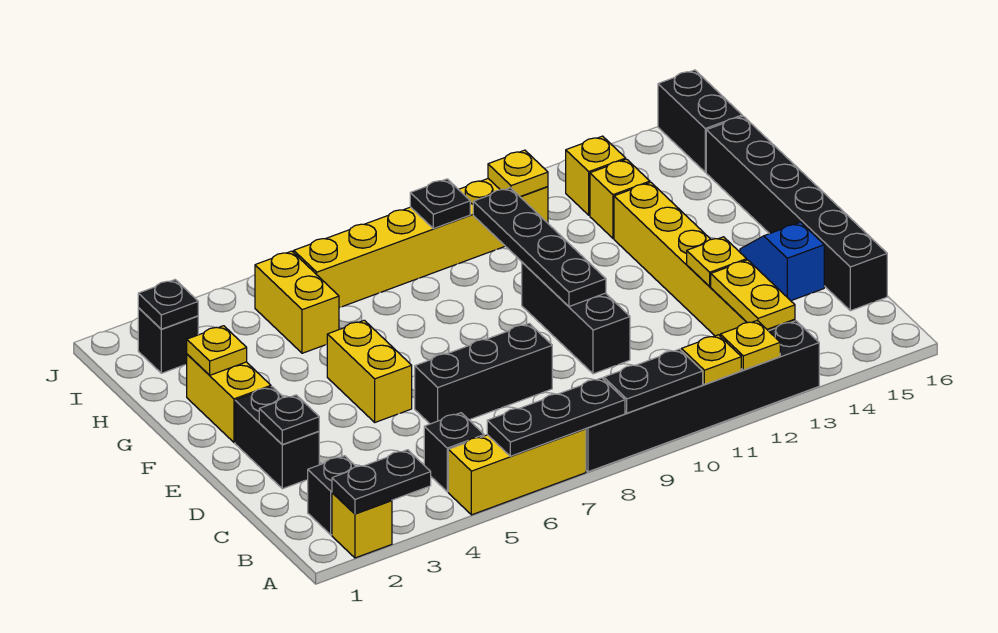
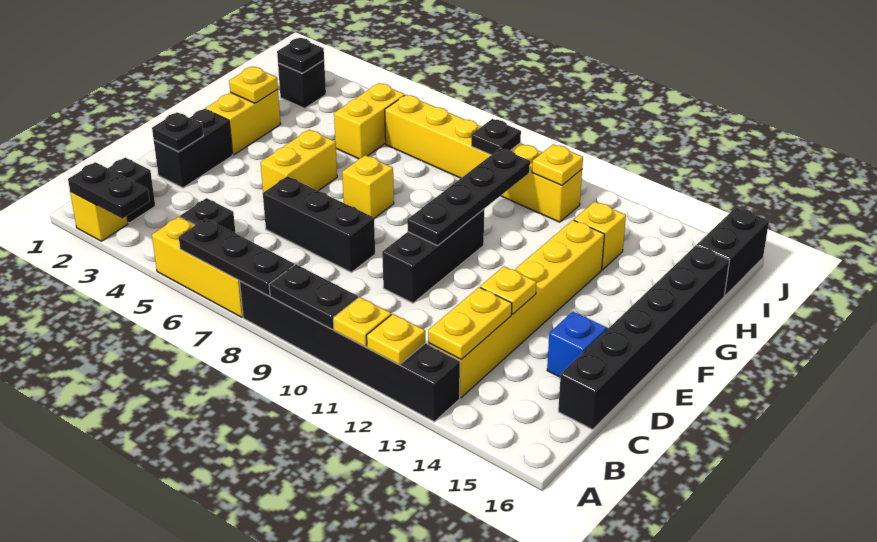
yellow brick I13 level 1 -> yellow brick F7 level 1

